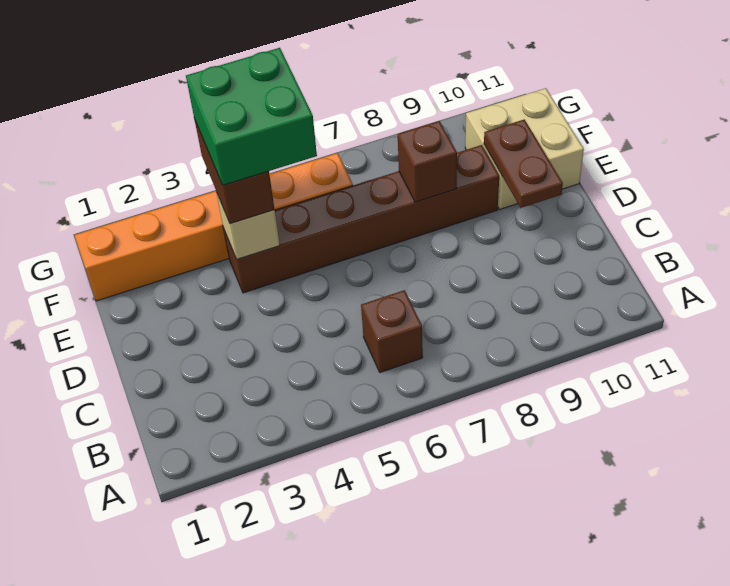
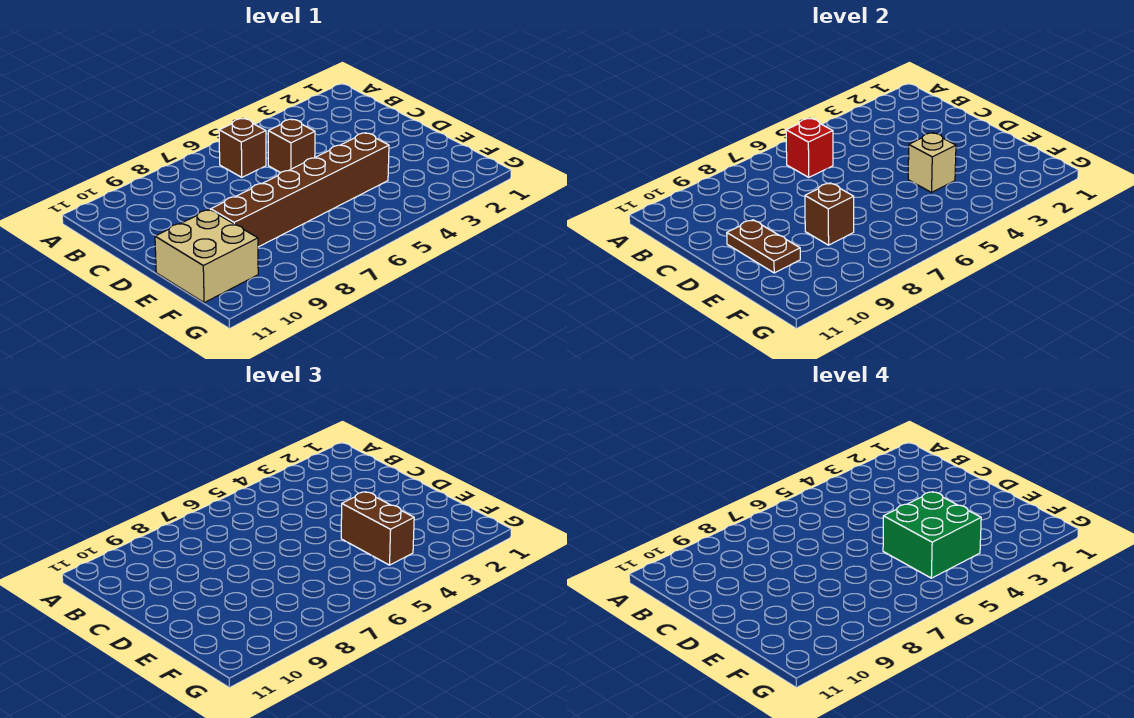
none -> red brick B6 level 2
none -> brown brick C5 level 1
orange brick F1:F6 level 1 -> none

